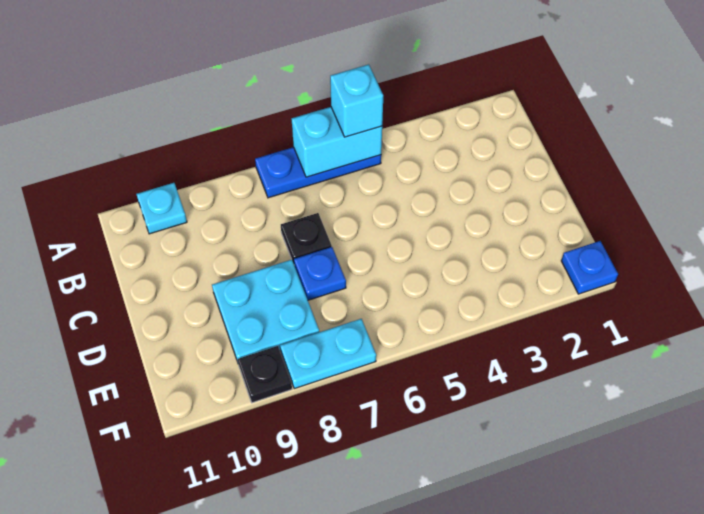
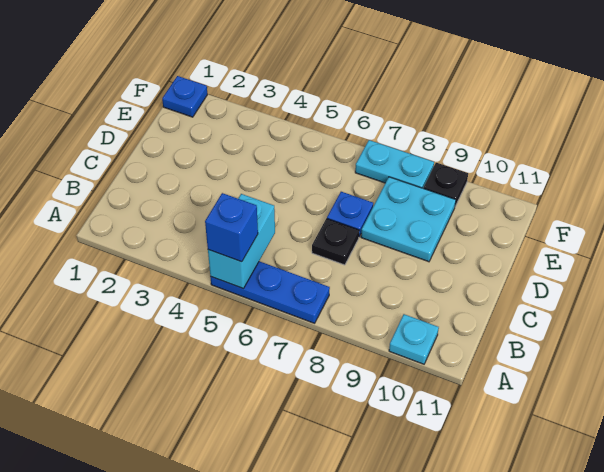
cyan brick A5:A6 level 2 -> cyan brick A5:B5 level 2
cyan brick A5 level 3 -> blue brick A5 level 3

